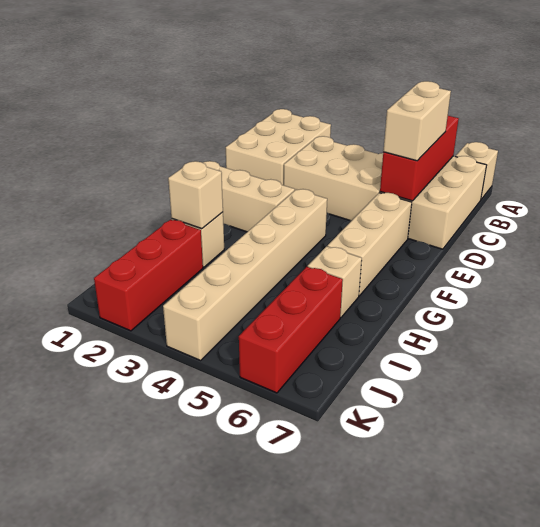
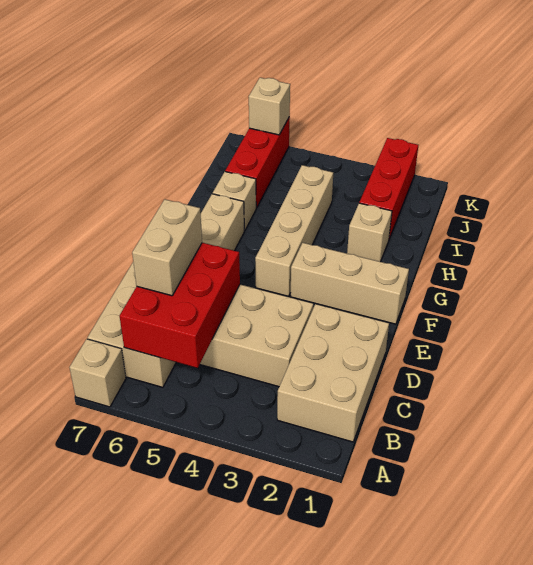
red brick B6:D6 level 2 -> red brick B5:D6 level 2
tan brick F4:K4 level 1 -> tan brick F4:I4 level 1
tan brick H2 level 2 -> tan brick K6 level 2

